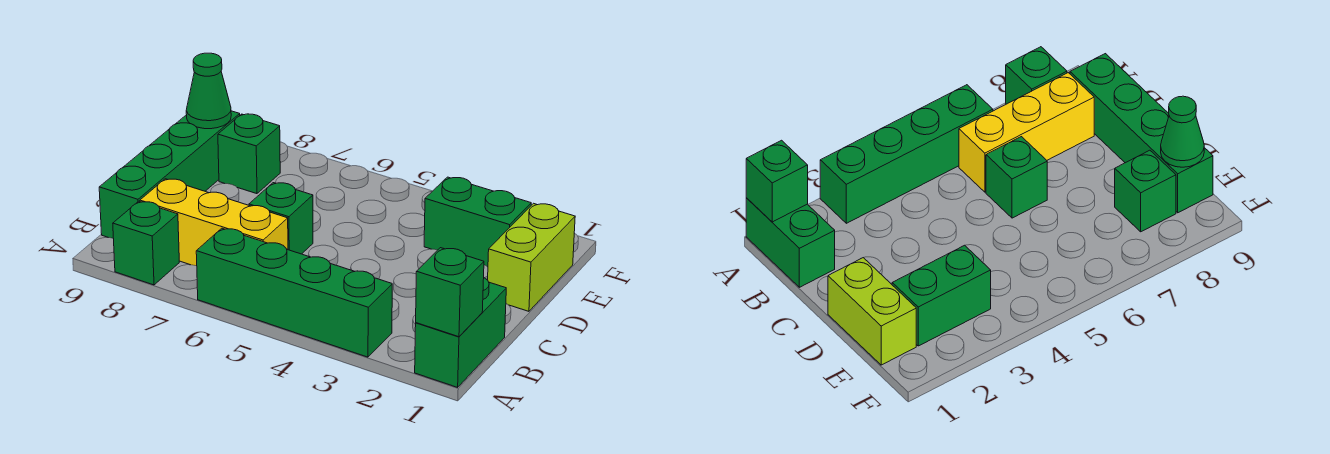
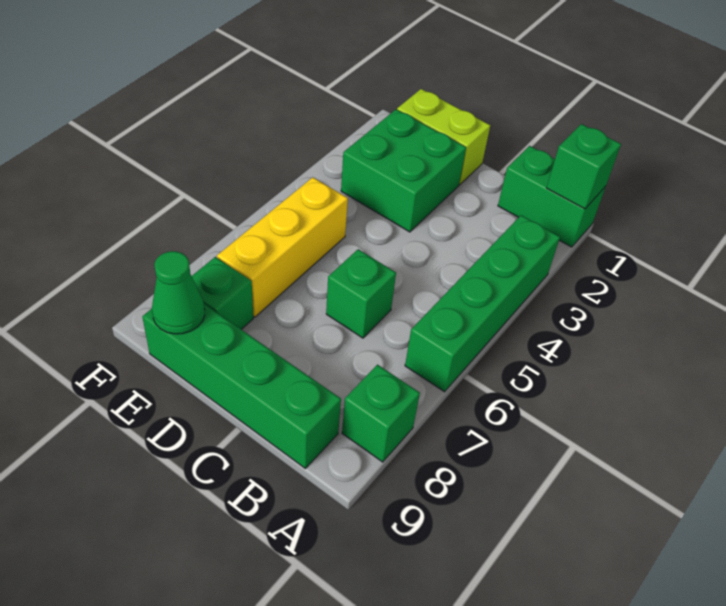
yellow brick B6:B8 level 1 -> yellow brick E5:E7 level 1
green brick E2:E3 level 1 -> green brick D2:E3 level 1

